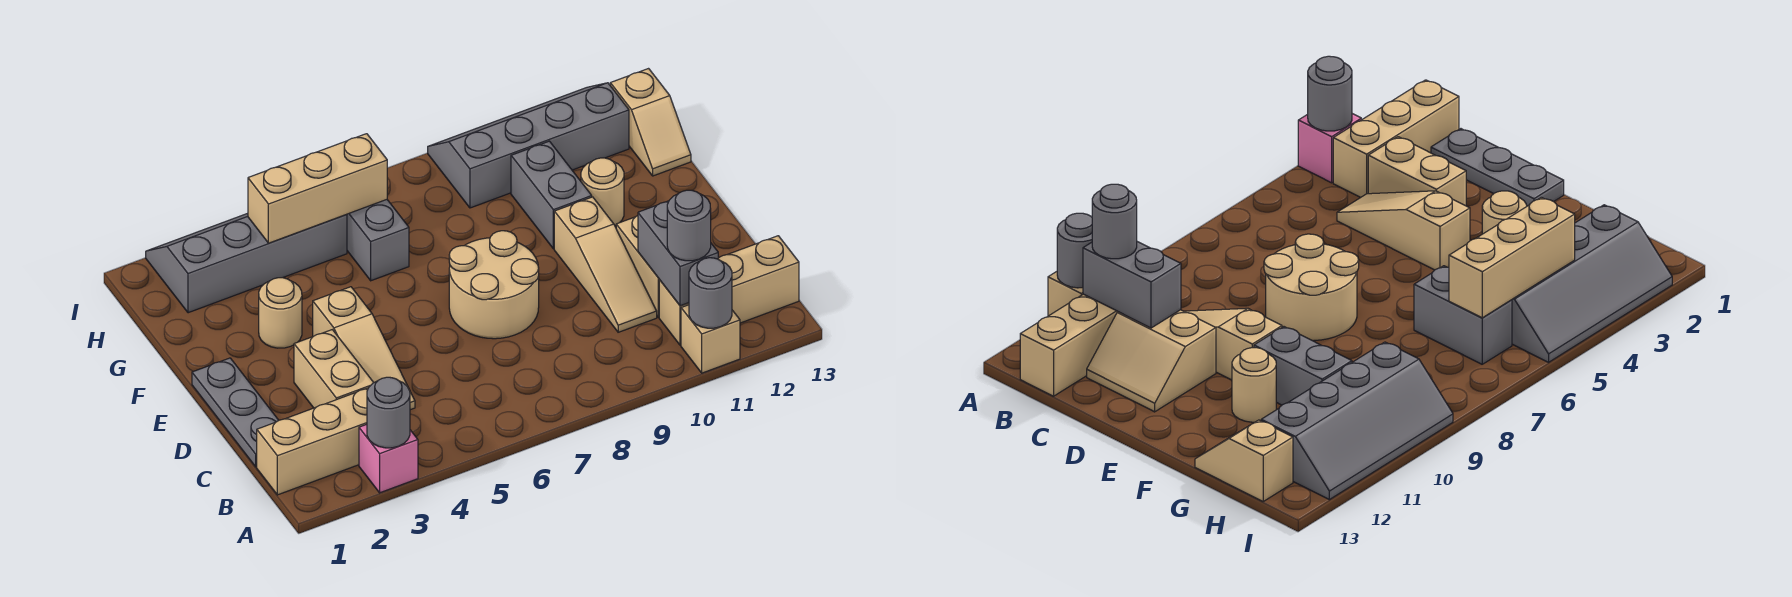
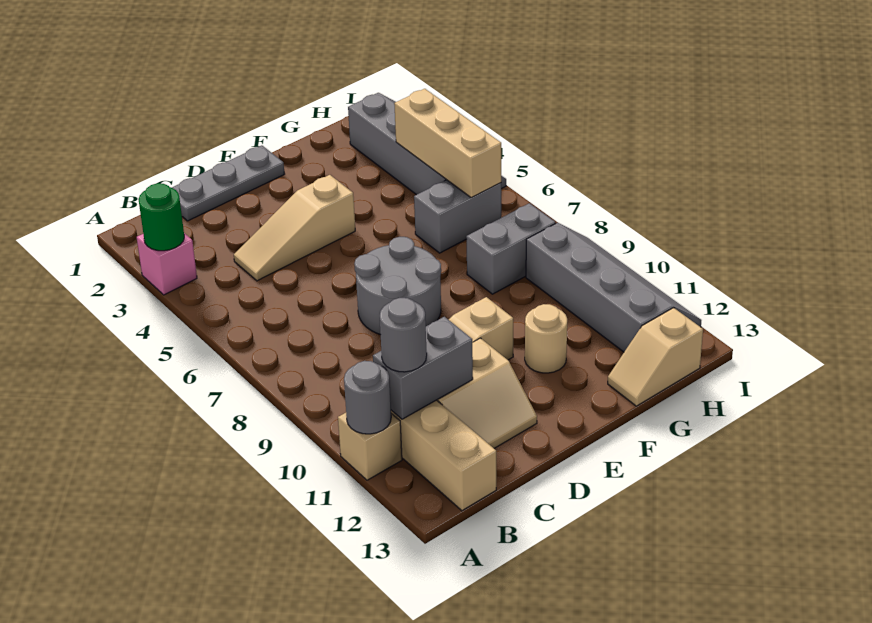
grey round brick A3 level 2 -> green round brick A3 level 2
tan brick B1:B3 level 1 -> none
tan brick C3:D3 level 1 -> none
tan round brick D7:E8 level 1 -> grey round brick D7:E8 level 1
tan round brick F3 level 1 -> none
grey brick F10:G10 level 1 -> grey brick G8:H8 level 1

